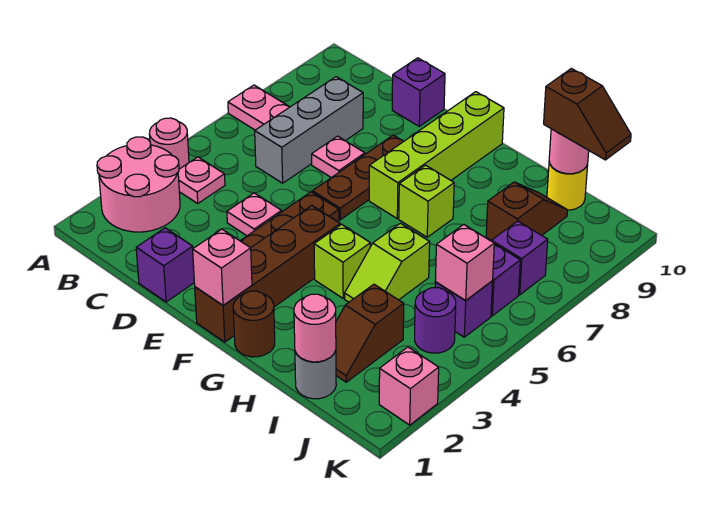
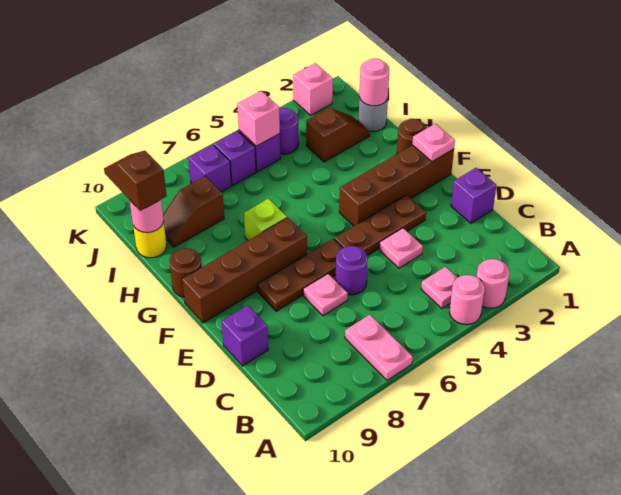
pink round brick A2:B3 level 1 -> pink round brick A3 level 1
grey brick C6:C8 level 1 -> none
none -> purple round brick D6 level 1
pink brick F1 level 2 -> pink plate F1 level 2
lime brick F7:F10 level 1 -> brown brick F7:F10 level 1
lime brick G4 level 1 -> none
none -> brown round brick G10 level 1
lime slope H4:H5 level 1 top 5 -> none

